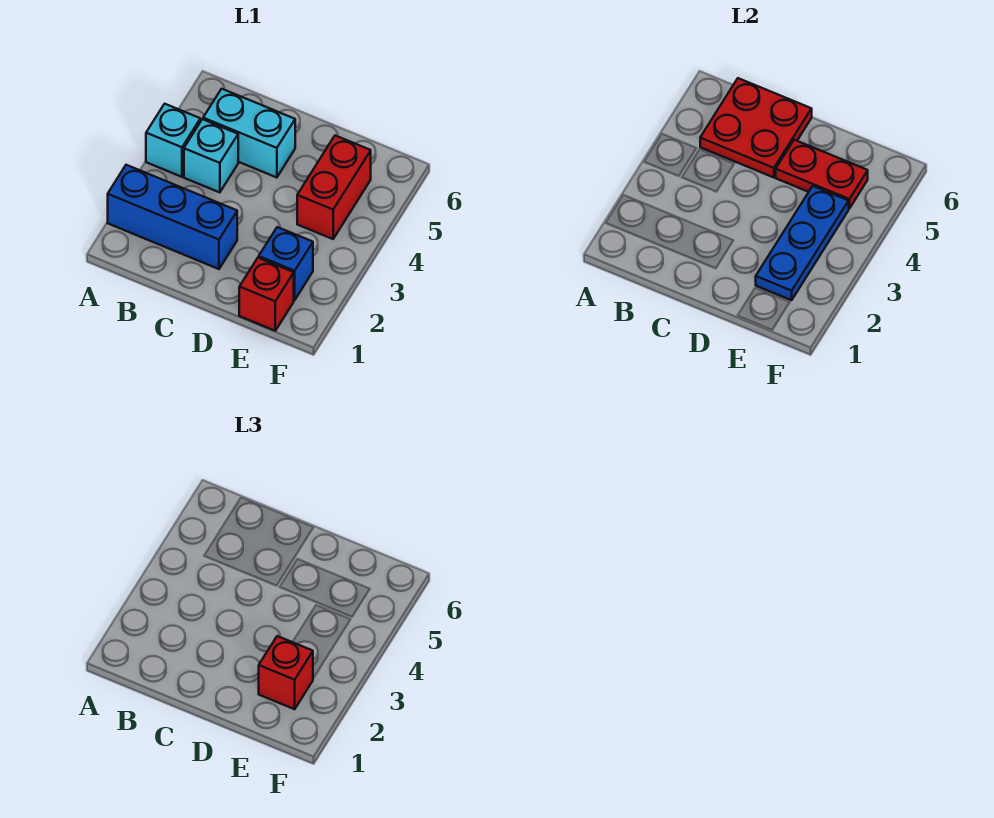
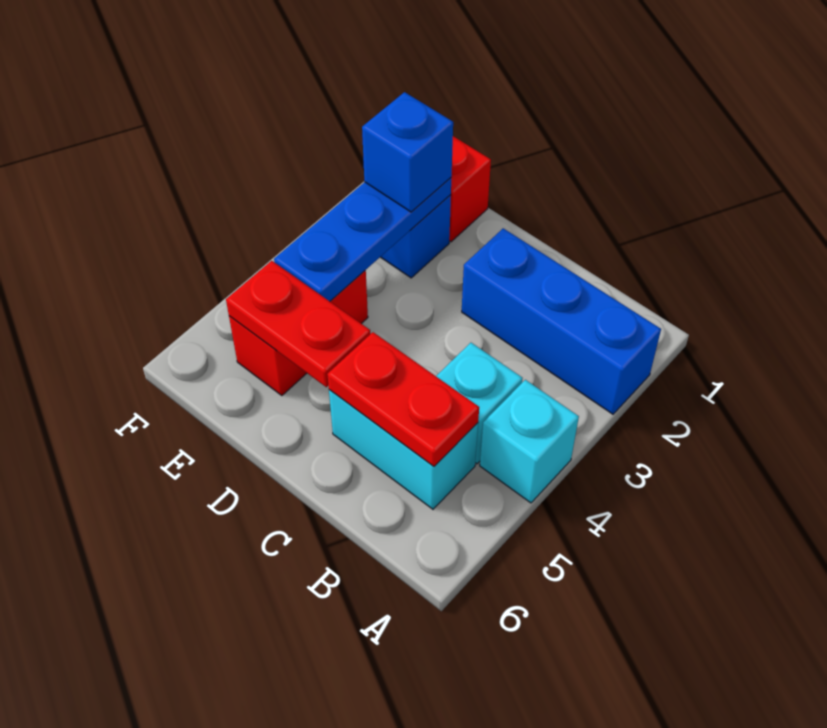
red plate B5:C6 level 2 -> red plate B5:C5 level 2
red brick E2 level 3 -> blue brick E2 level 3

